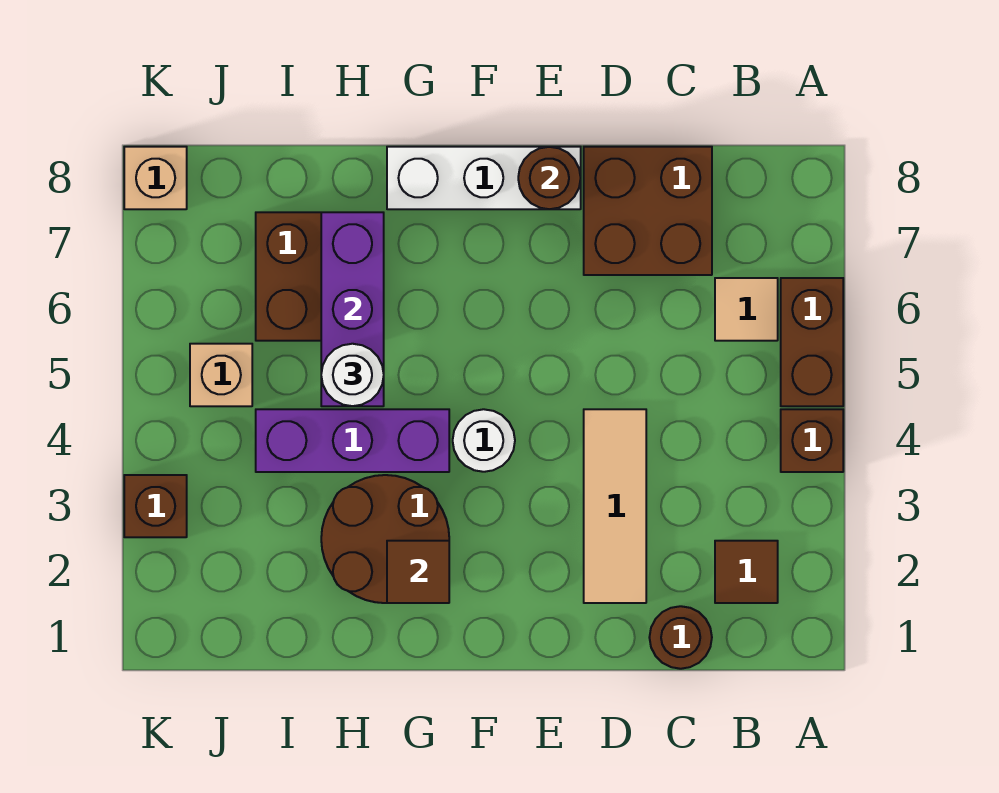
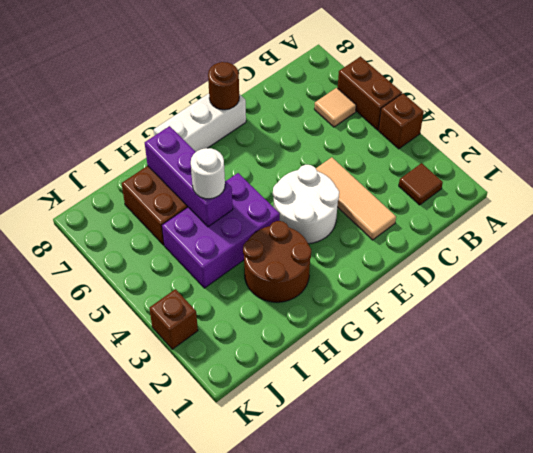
brown round brick C1 level 1 -> none
brown brick C7:D8 level 1 -> none
white round brick F4 level 1 -> white round brick E3:F4 level 1
brown tile G2 level 2 -> none
purple brick G4:I4 level 1 -> purple brick G4:I5 level 1
tan brick J5 level 1 -> none
tan brick K8 level 1 -> none

